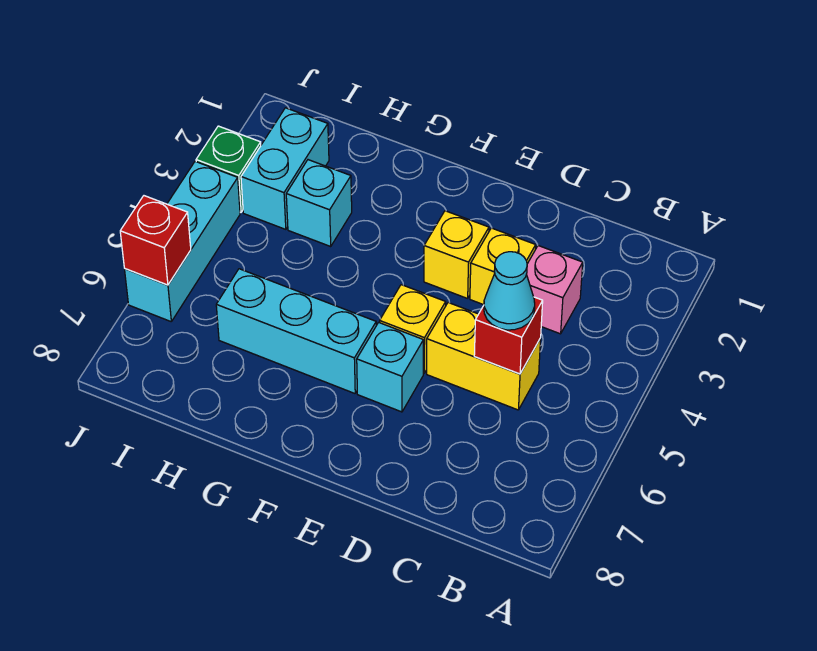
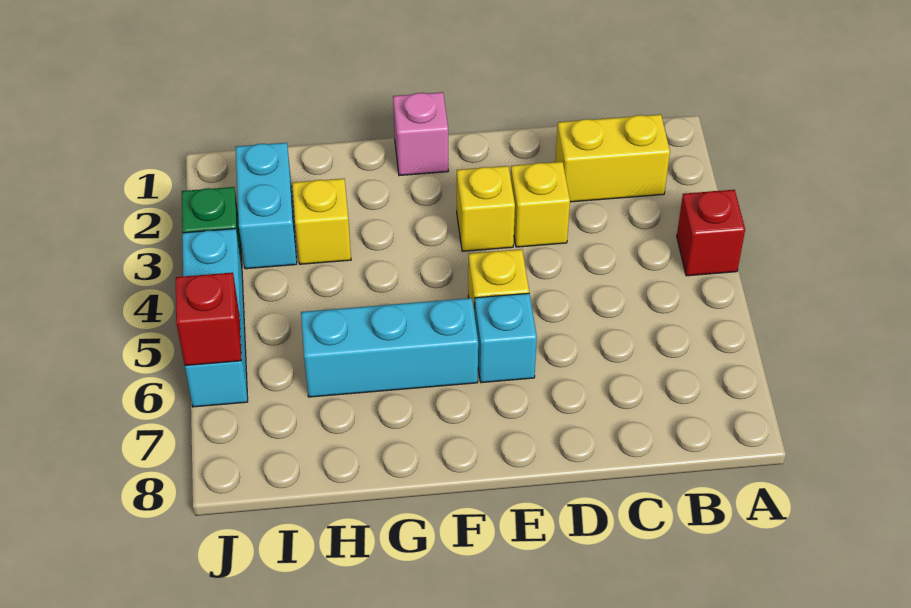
pink brick C3 level 1 -> pink brick F1 level 1
yellow brick C5:D5 level 1 -> yellow brick B2:C2 level 1
red brick C5 level 2 -> red brick A4 level 1
cyan cone C5 level 3 -> none
cyan brick H3 level 1 -> yellow brick H3 level 1

